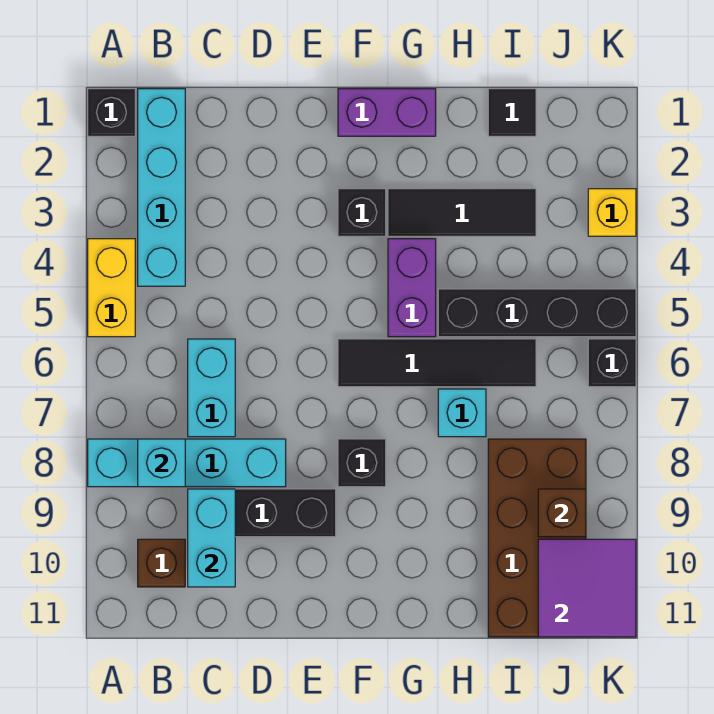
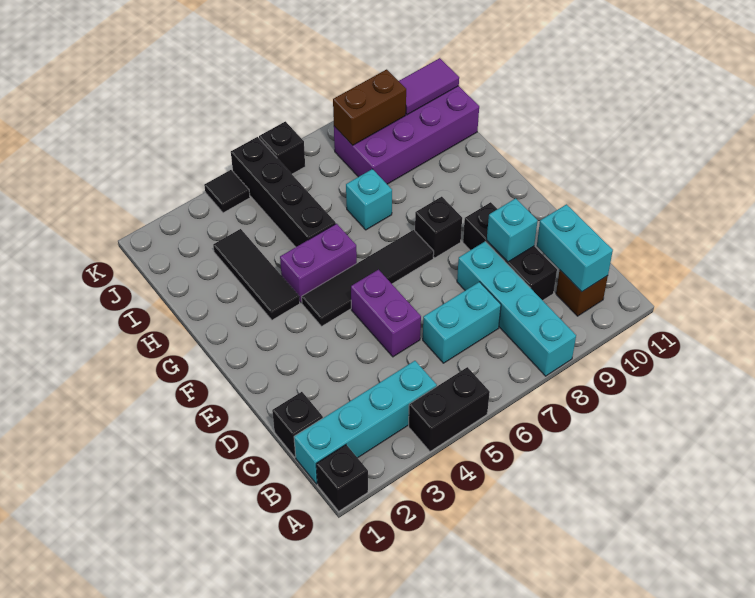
yellow brick A4:A5 level 1 -> black brick A4:A5 level 1
cyan brick B8 level 2 -> cyan brick D9 level 2
cyan brick C9:C10 level 2 -> cyan brick B10:C10 level 2
purple brick F1:G1 level 1 -> purple brick D5:E5 level 1
black brick F3 level 1 -> black brick C1 level 1
black tile F6:I6 level 1 -> black tile F4:F7 level 1
black tile I1 level 1 -> black tile K4 level 1
brown brick I8:J11 level 1 -> purple brick I8:J11 level 1
brown brick J9 level 2 -> brown brick J8:J9 level 2
purple tile J10:K11 level 2 -> purple tile J10:J11 level 2
yellow brick K3 level 1 -> none

